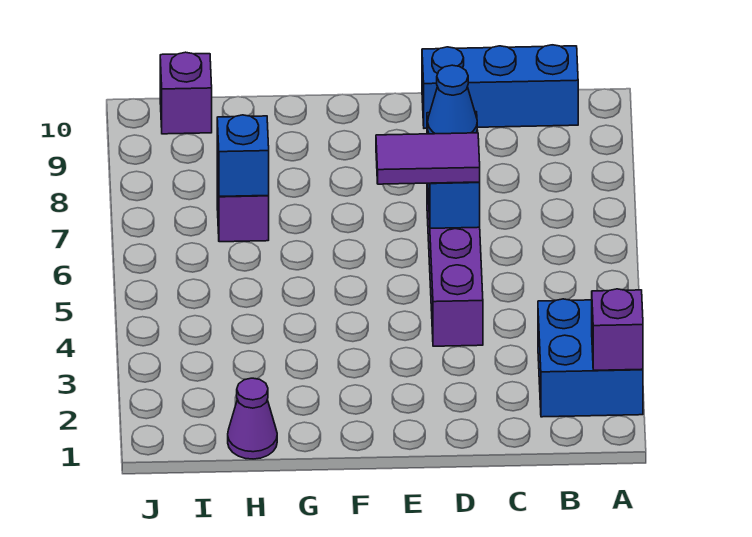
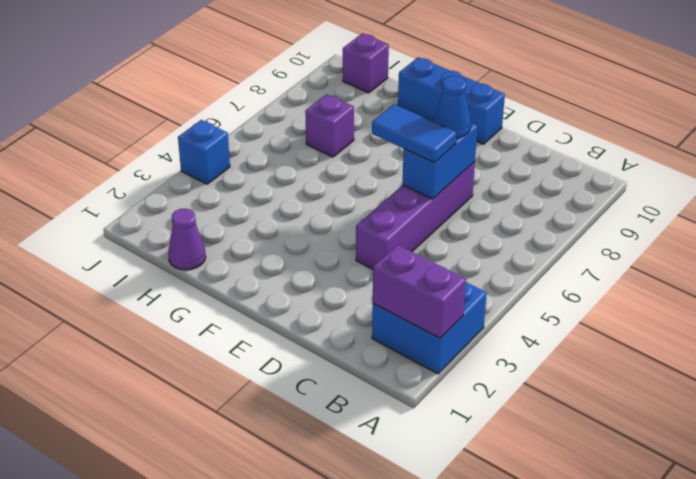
purple brick A2 level 2 -> purple brick A2:B2 level 2
blue brick B10:D10 level 1 -> blue brick E10:G10 level 1
purple tile D6:E6 level 3 -> blue tile D6:E6 level 3
blue brick H7 level 2 -> blue brick J4 level 1

